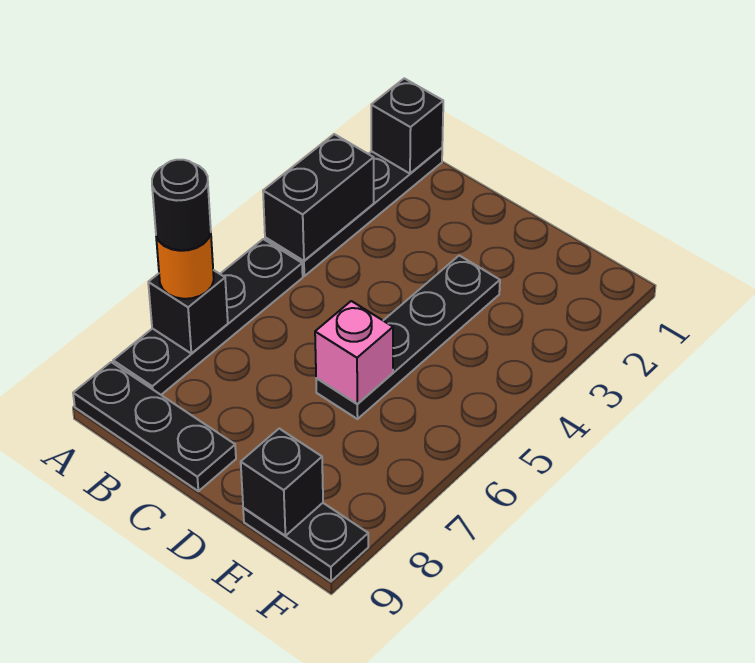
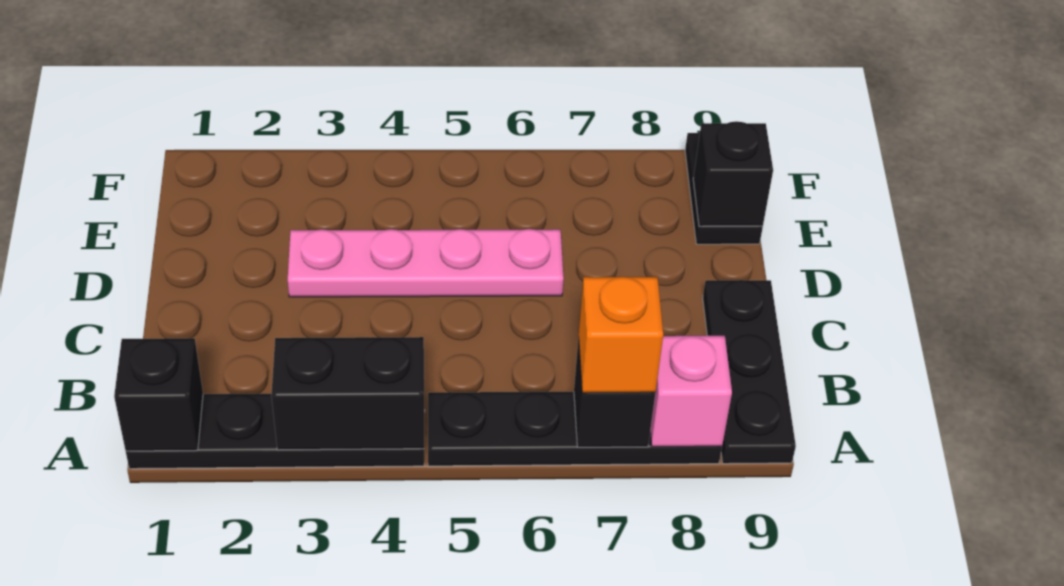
orange round brick A7 level 3 -> orange brick A7 level 3
black round brick A7 level 4 -> none
black plate D3:D6 level 1 -> pink plate D3:D6 level 1
pink brick D6 level 2 -> pink brick A8 level 2

